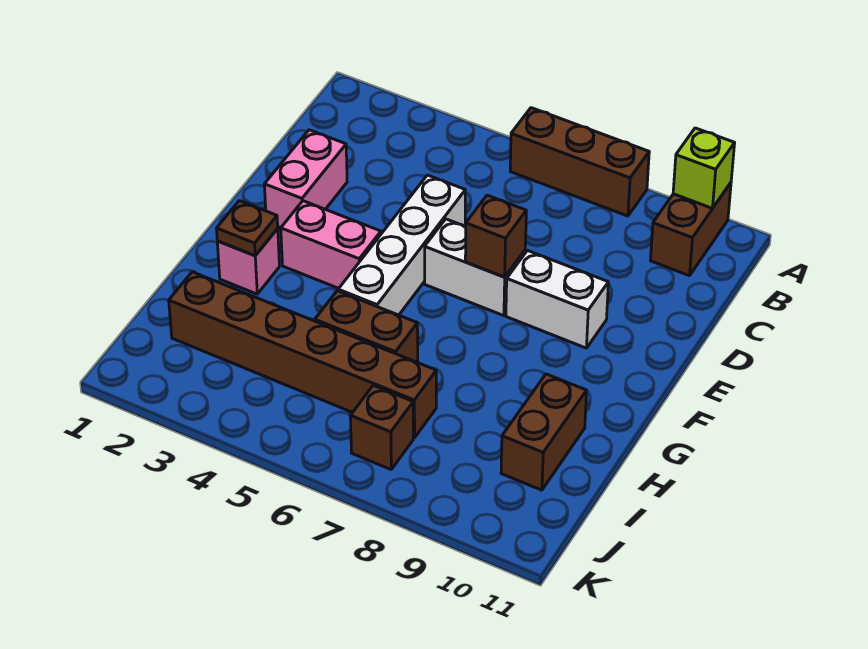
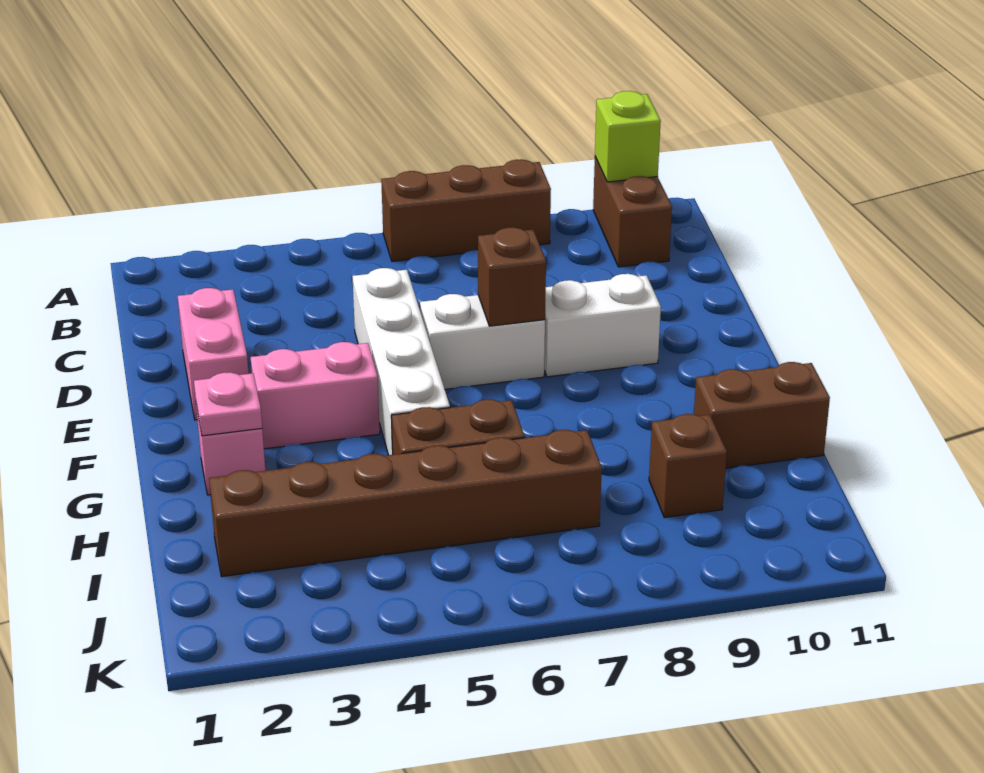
brown plate G2 level 2 -> pink plate G2 level 2
brown brick H10:I10 level 1 -> brown brick H10:H11 level 1
brown brick J7 level 1 -> brown brick I9 level 1

